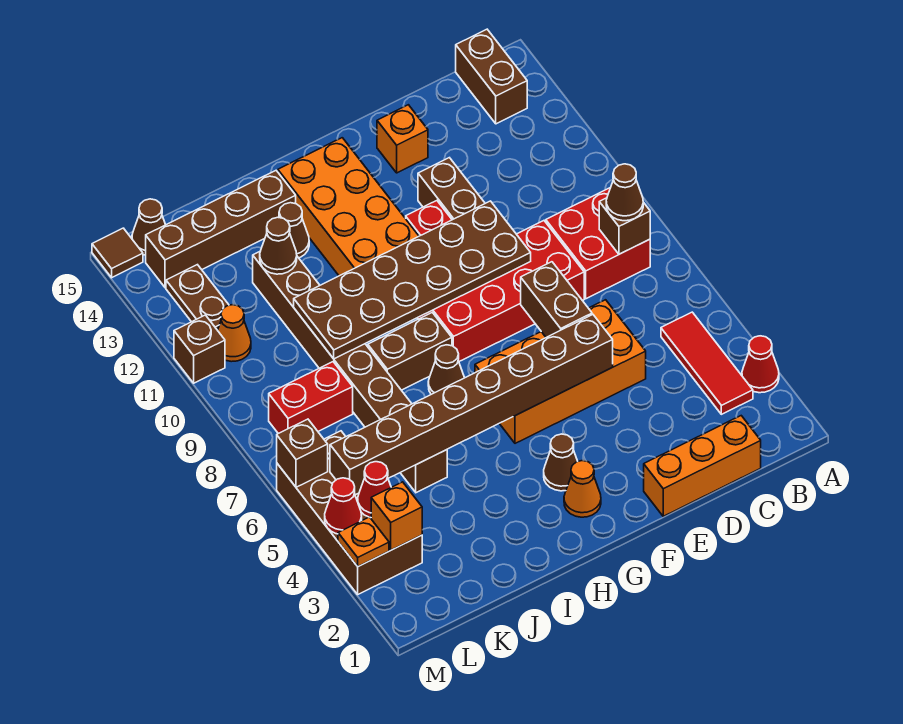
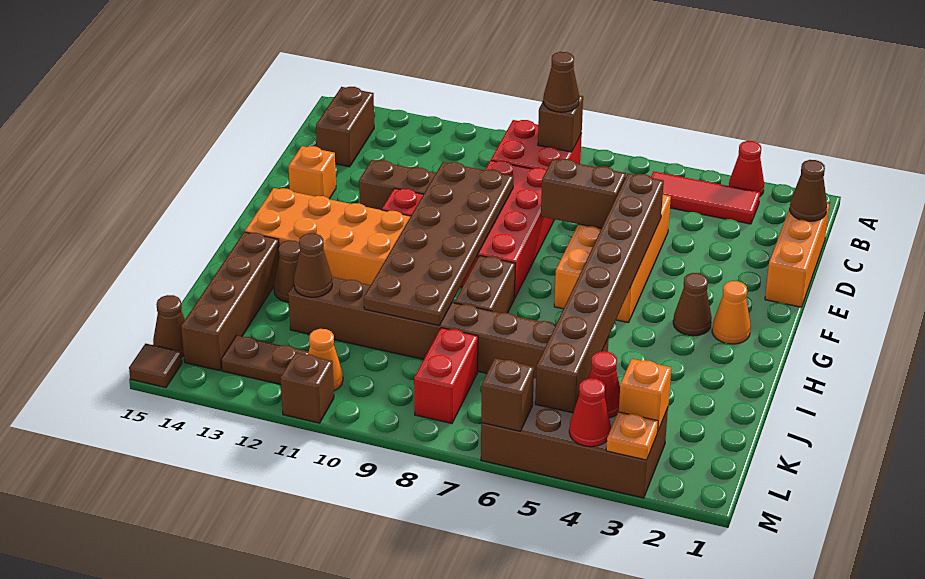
brown brick B14:B15 level 1 -> brown brick B14:C14 level 1
brown cone H7 level 1 -> brown cone C1 level 2

